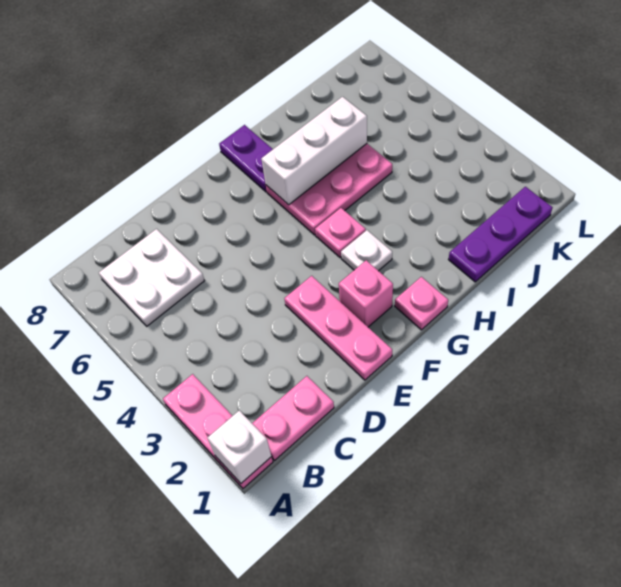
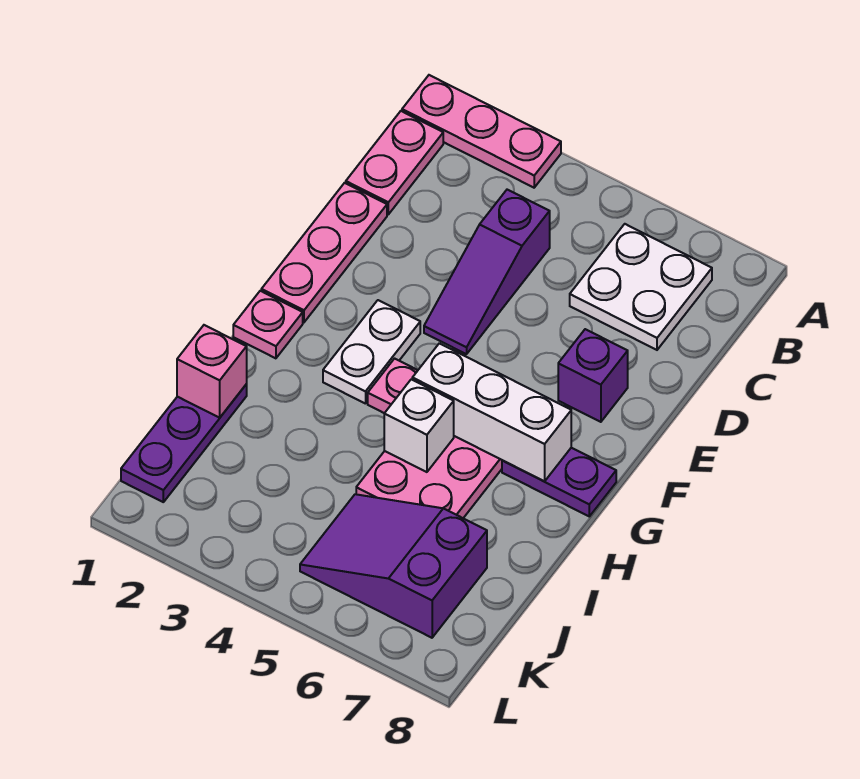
white brick A1 level 2 -> white brick H5 level 2
none -> purple slope C4:E4 level 1 top C
pink plate E1:E3 level 1 -> pink plate D1:F1 level 1
none -> purple brick E7 level 1
pink brick F2 level 1 -> pink brick I1 level 2
white plate G3 level 1 -> white plate F3:G3 level 1
white brick G6:I6 level 2 -> white brick G5:G7 level 2
none -> purple slope J5:K7 level 1 top 7

